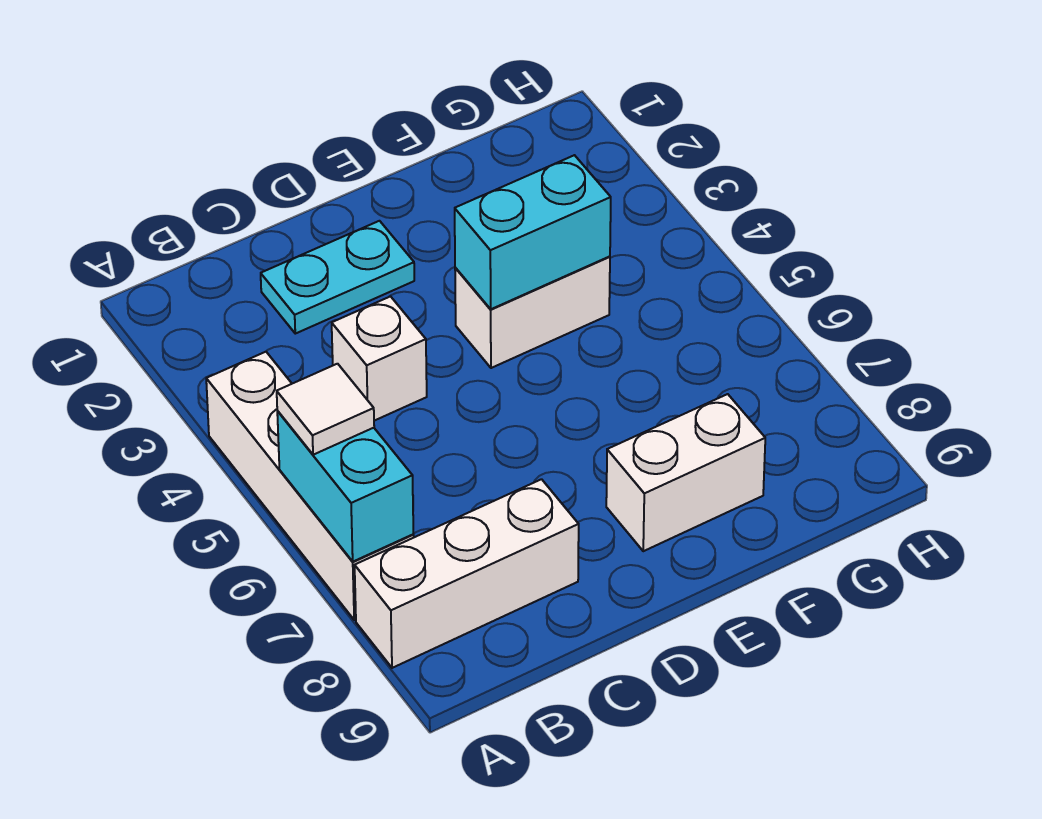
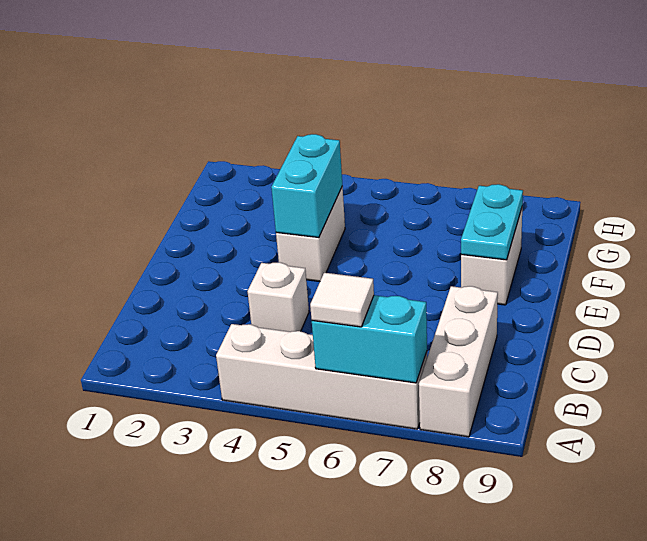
cyan plate C2:D2 level 1 -> cyan plate E8:F8 level 2

